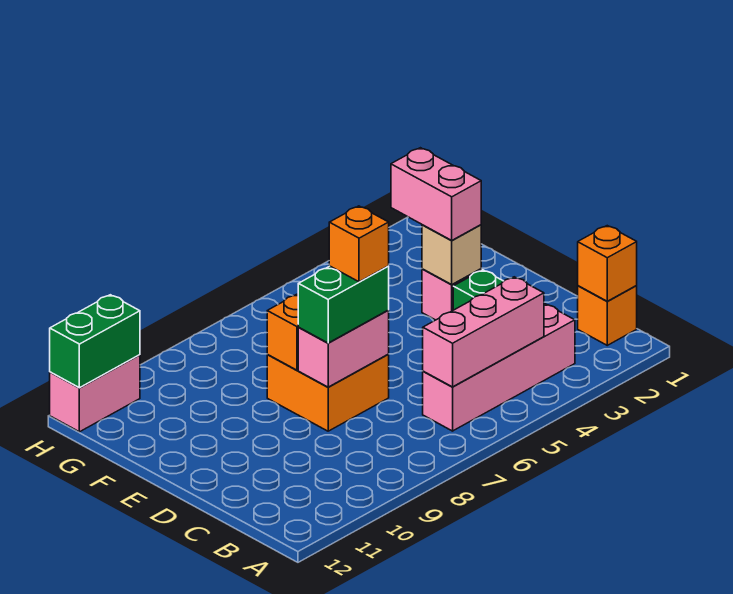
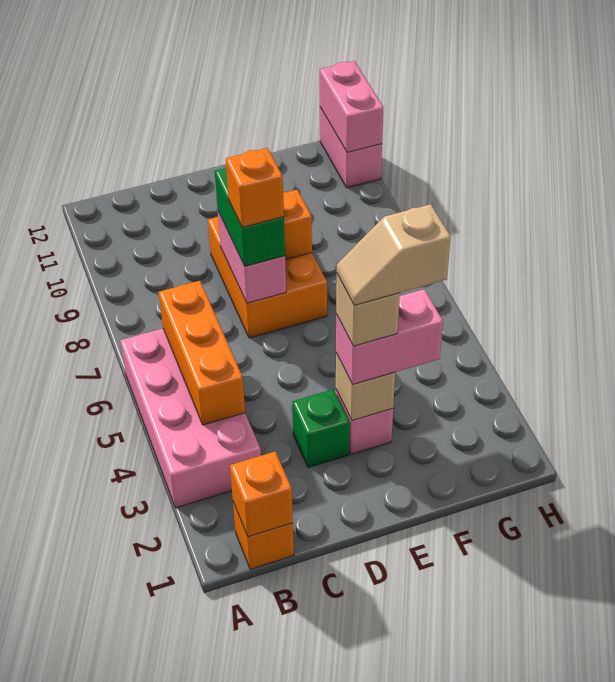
pink brick B3:B6 level 1 -> pink brick A3:B6 level 1
pink brick B4:B6 level 2 -> orange brick B4:B6 level 2
orange brick D7:E8 level 1 -> orange brick D7:E9 level 1
none -> tan brick E3 level 4
none -> tan slope E3:F3 level 5 top F
green brick H11:H12 level 2 -> pink brick H11:H12 level 2

